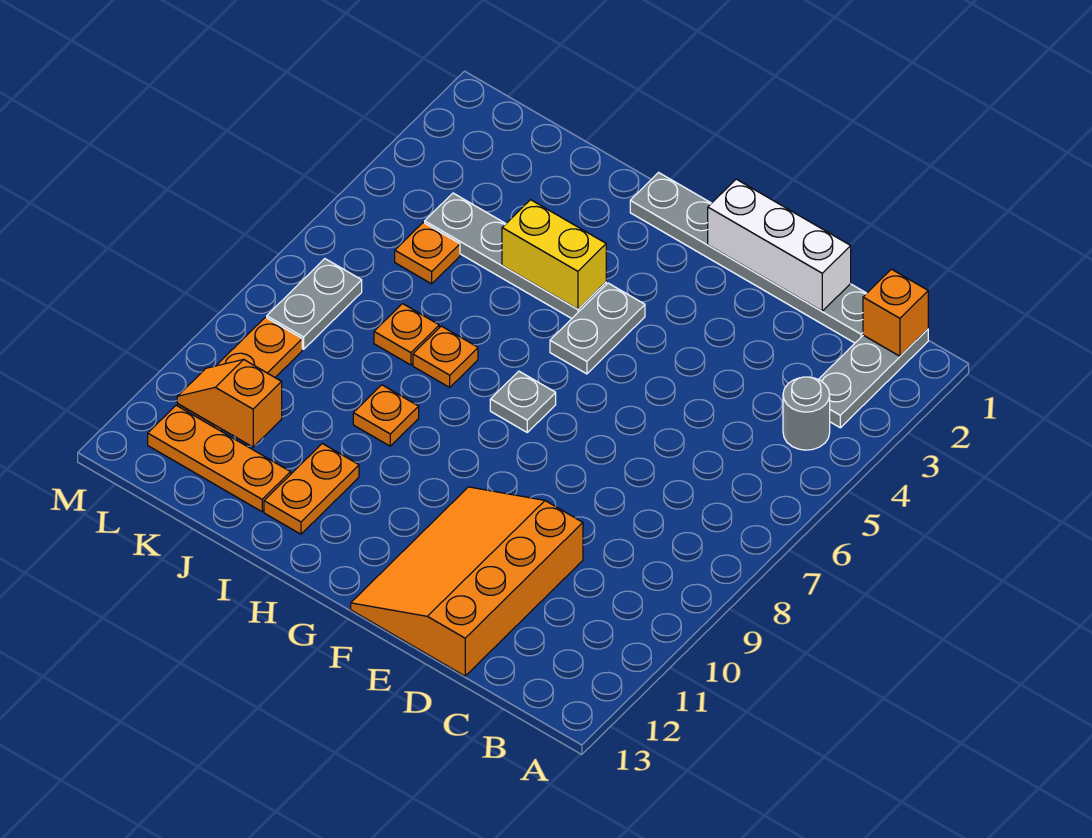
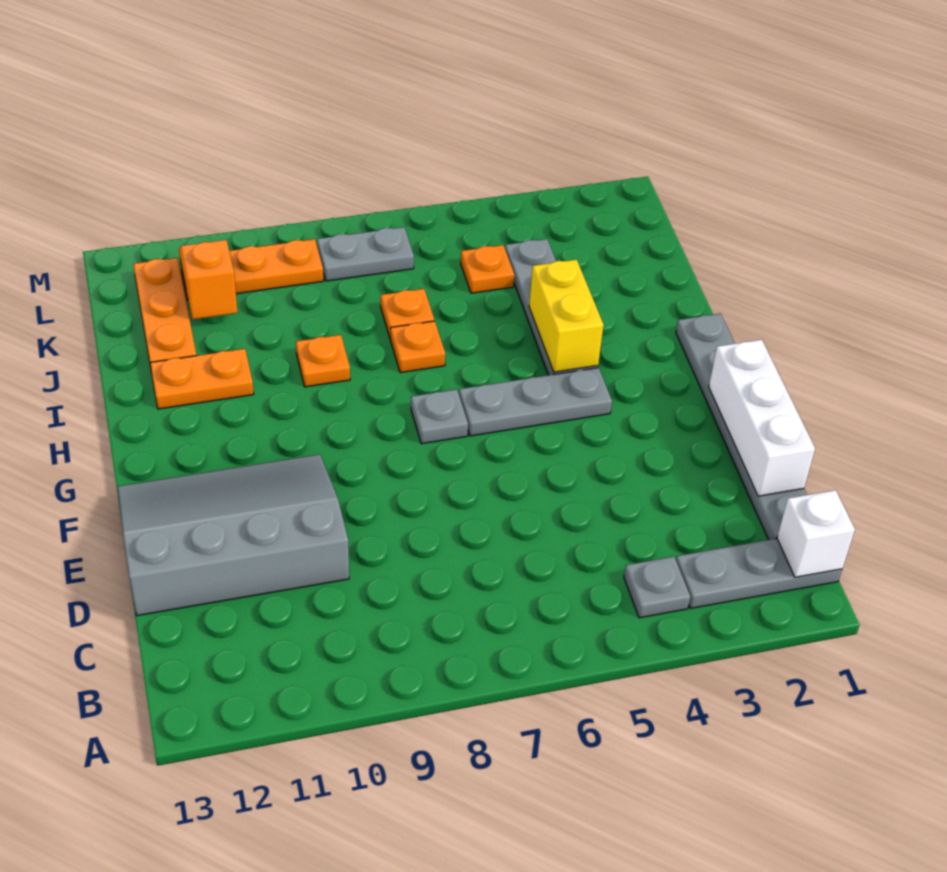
orange brick B1 level 2 -> white brick B1 level 2
grey round brick B4 level 1 -> grey plate B4 level 1
orange slope D10:F13 level 1 top D -> grey slope D10:F13 level 1 top D
grey plate G4:G5 level 1 -> grey plate G4:G6 level 1

